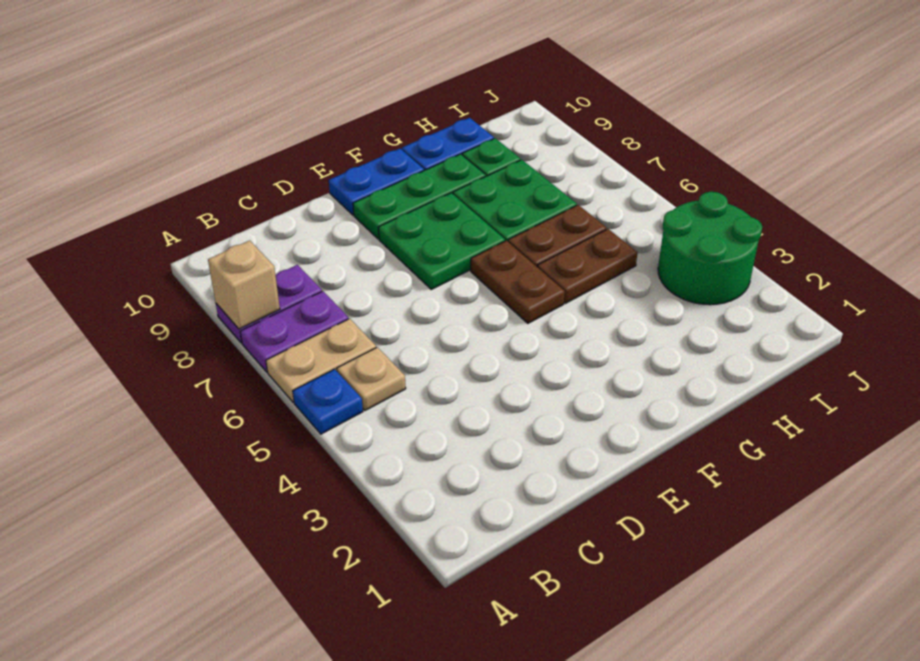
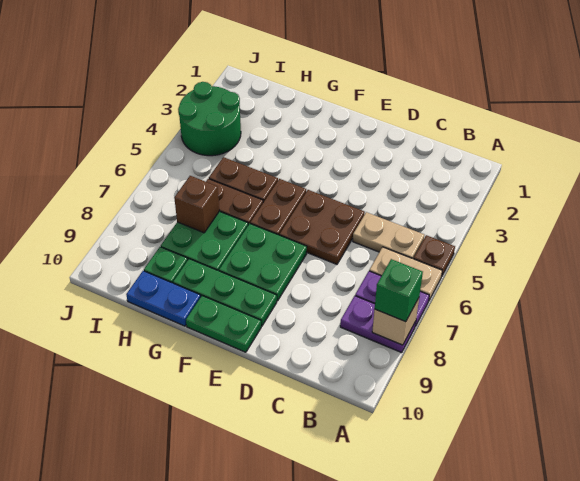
blue plate A5 level 1 -> brown plate A5 level 1
none -> green brick A8 level 3
tan plate B5 level 1 -> tan plate B5:C5 level 1
none -> brown plate D5:E6 level 1
blue plate E10:F10 level 1 -> green plate E10:F10 level 1
none -> brown brick H7 level 2

